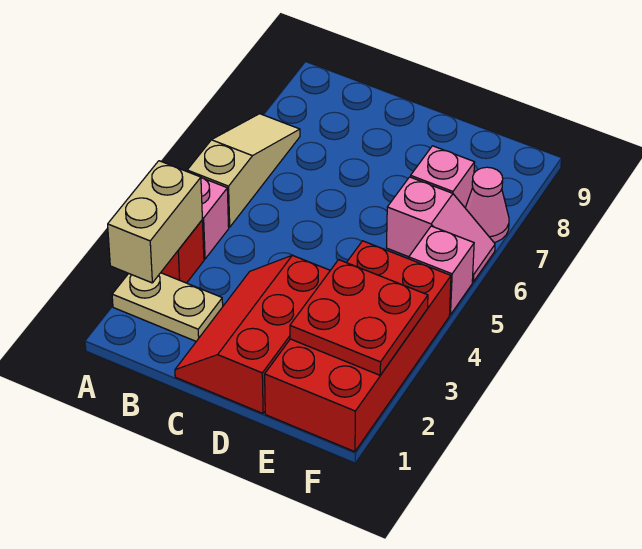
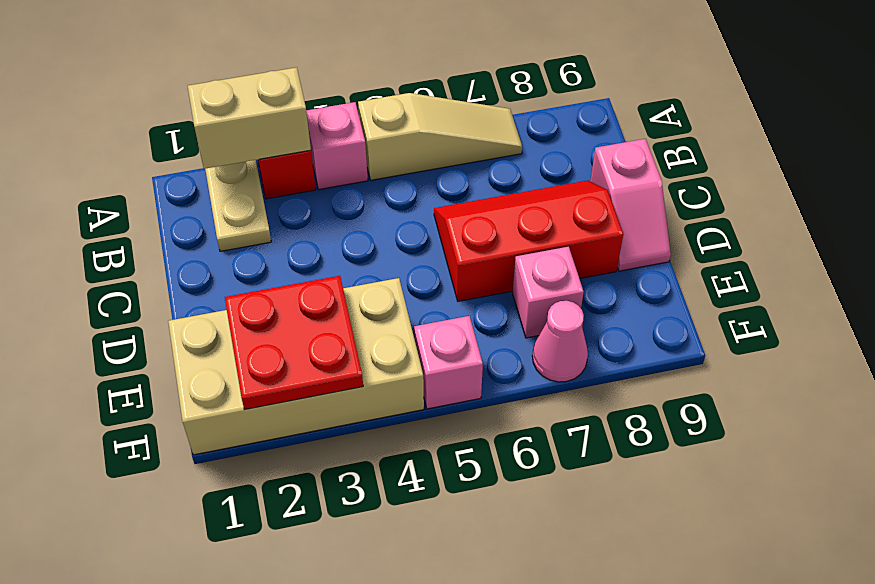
red slope C1:D3 level 1 top D -> red slope C6:D8 level 1 top D
red brick E1:F4 level 1 -> tan brick E1:F4 level 1
pink slope E6:F6 level 1 top E -> pink slope C9:D9 level 1 top C

